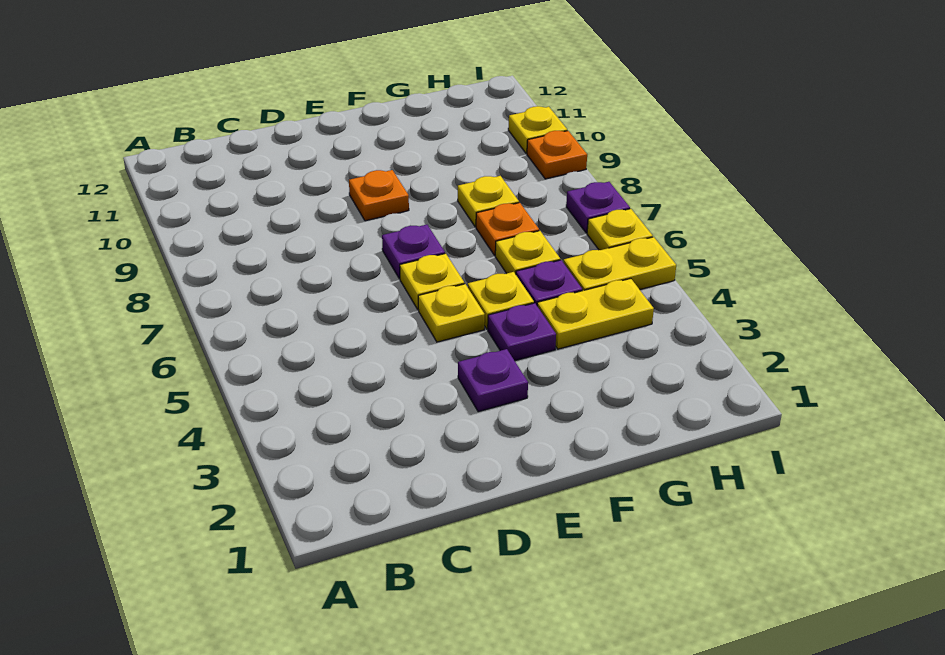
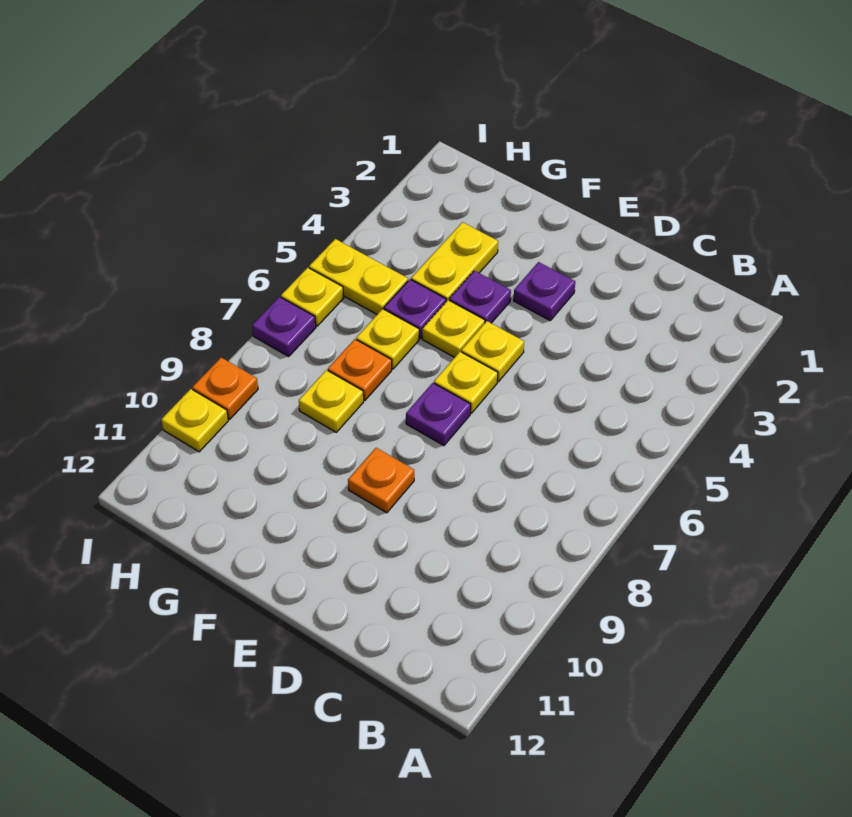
yellow plate G4:H4 level 1 -> yellow plate G3:G4 level 1

